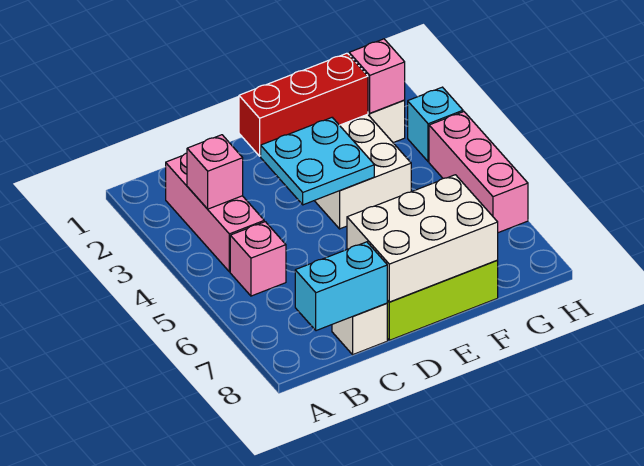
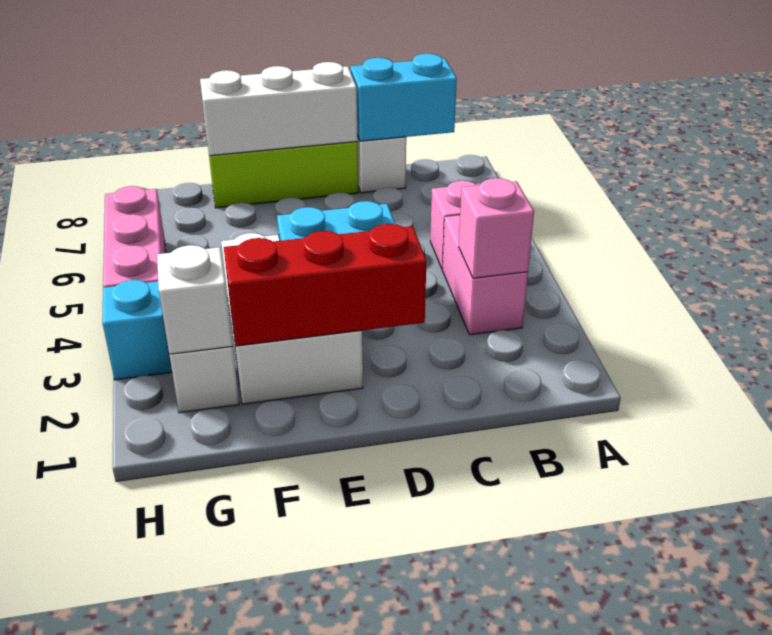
pink brick B2:B4 level 1 -> pink brick B3:B4 level 1
white brick D7:F8 level 2 -> white brick D8:F8 level 2
pink brick G2 level 2 -> white brick G2 level 2

